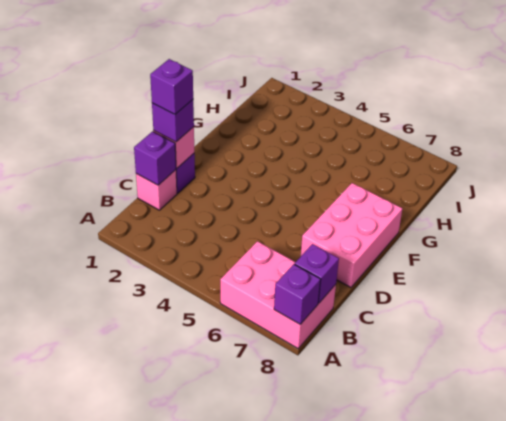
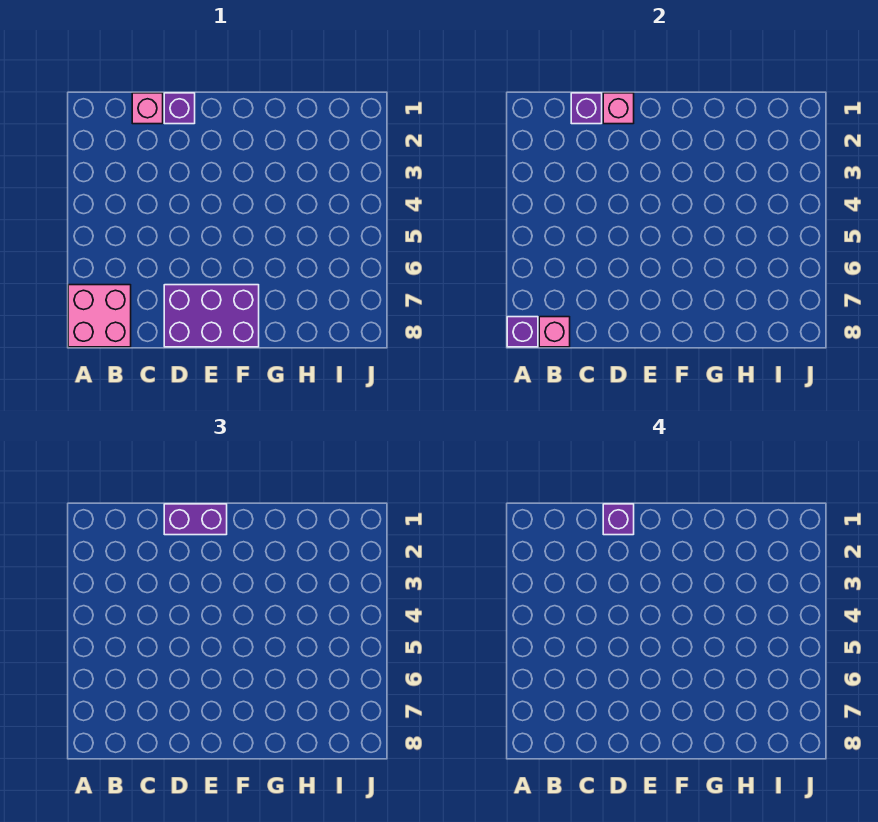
pink brick A6:B8 level 1 -> pink brick A7:B8 level 1
purple brick B8 level 2 -> pink brick B8 level 2
purple brick D1 level 3 -> purple brick D1:E1 level 3
pink brick D7:F8 level 1 -> purple brick D7:F8 level 1

